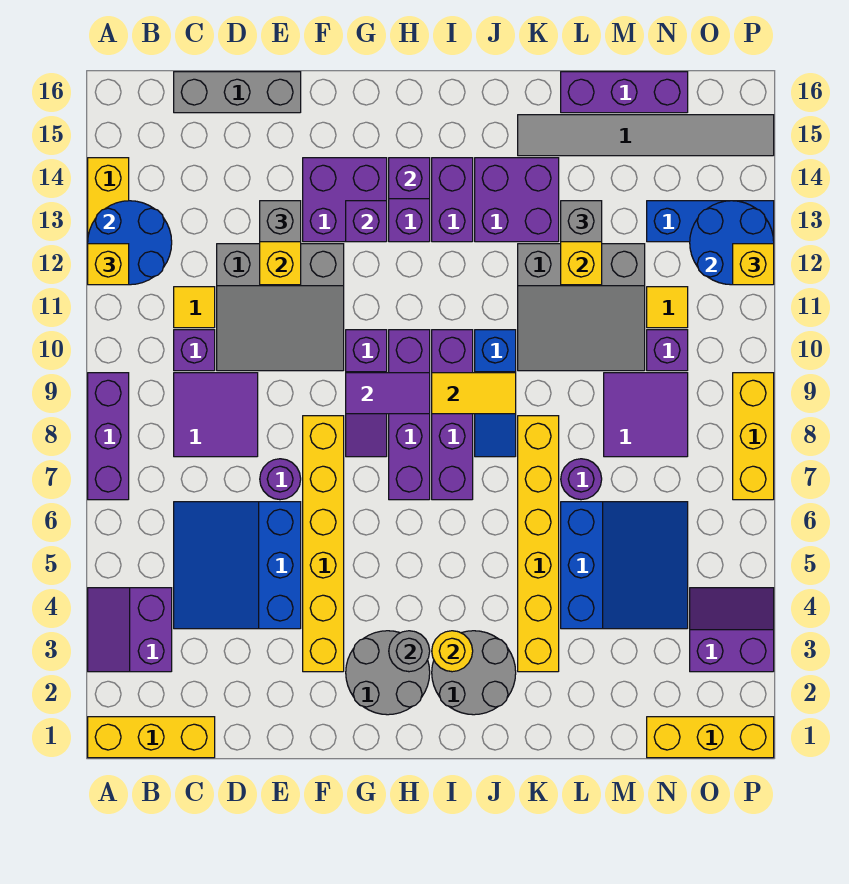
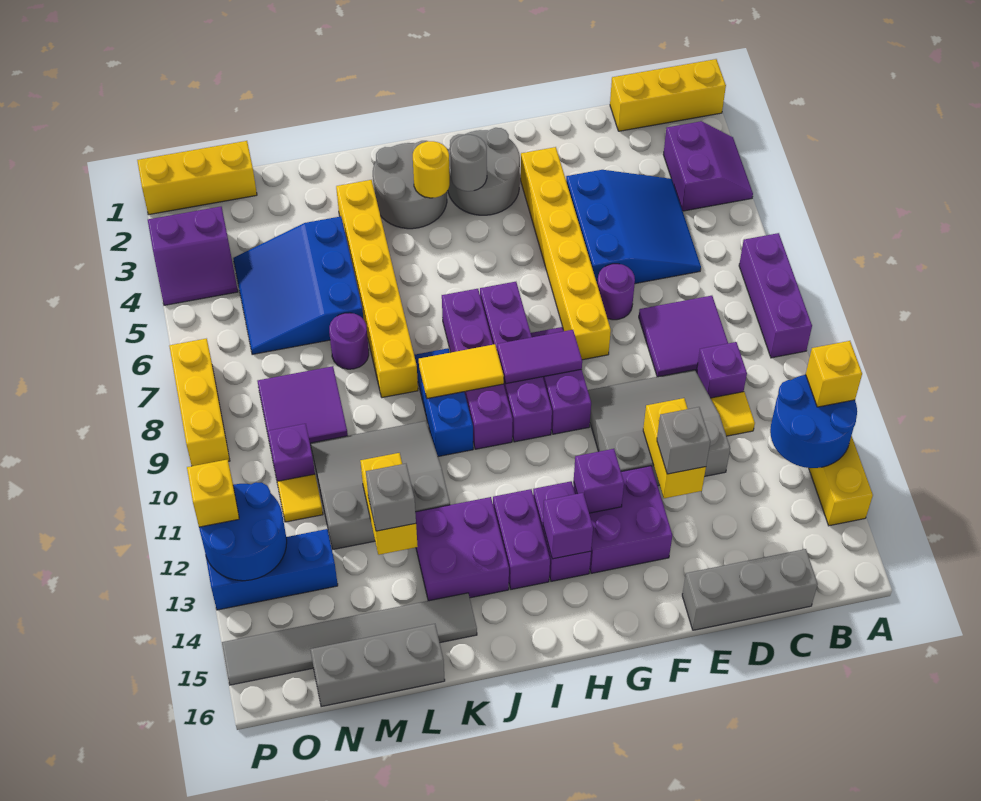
purple brick L16:N16 level 1 -> grey brick L16:N16 level 1

